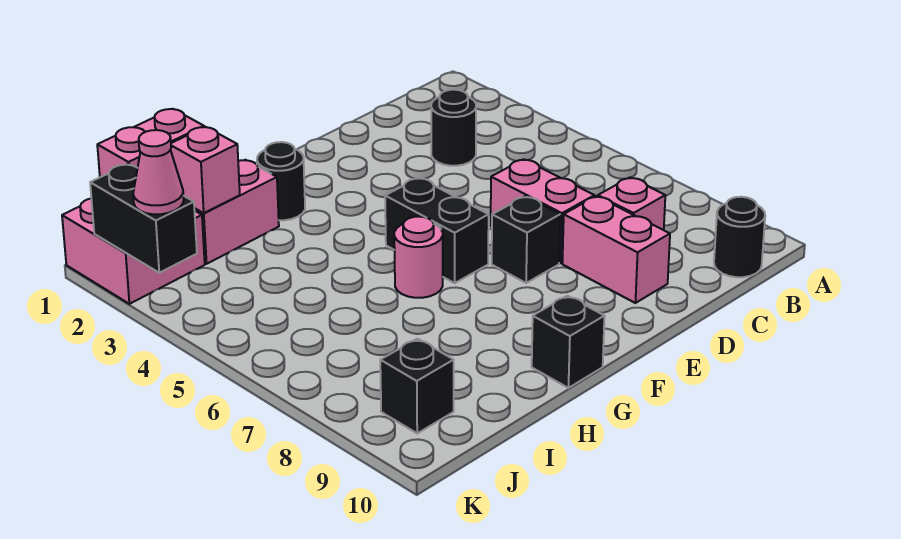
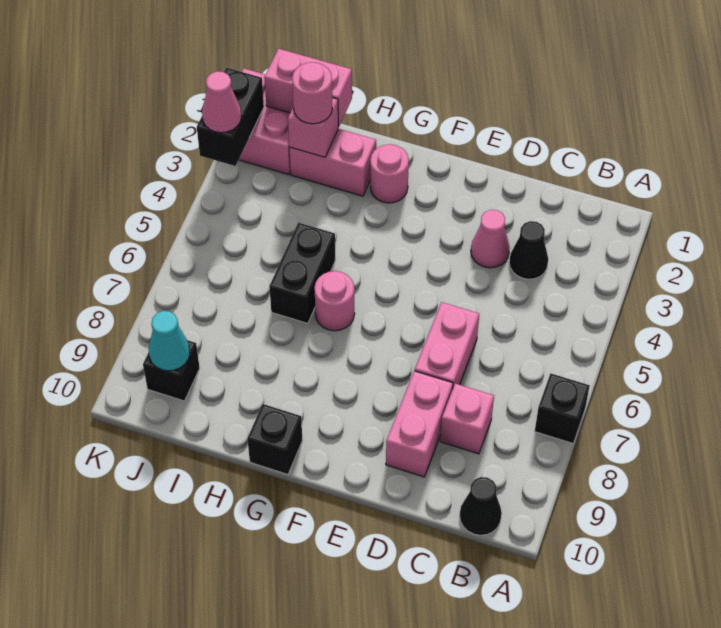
black round brick B10 level 1 -> black cone B10 level 1
black round brick C3 level 1 -> black cone C3 level 1
none -> pink cone D3 level 1
black brick E7 level 1 -> black brick A7 level 1
black brick F5:F6 level 1 -> black brick H5:H6 level 1
black round brick G2 level 1 -> pink round brick G2 level 1
none -> pink round brick I2 level 3
none -> cyan cone J9 level 2

